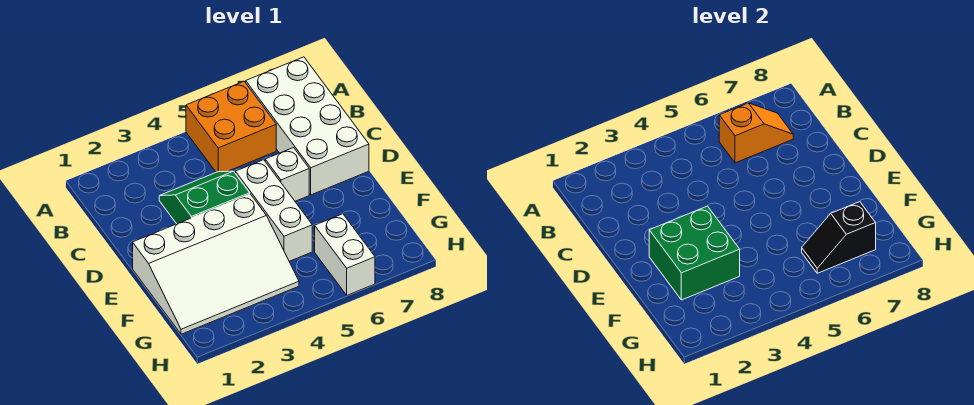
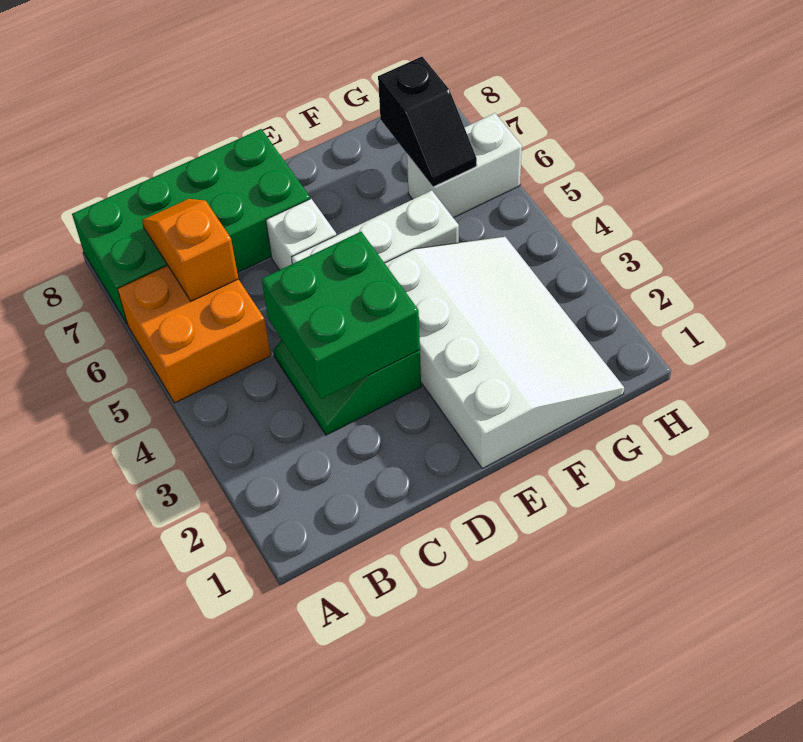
white brick A7:D8 level 1 -> green brick A7:D8 level 1
green brick E2:F3 level 2 -> green brick C3:D4 level 2

